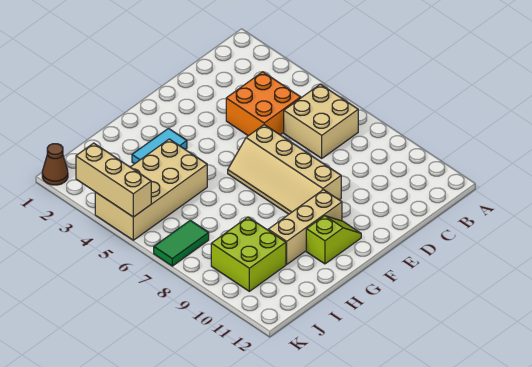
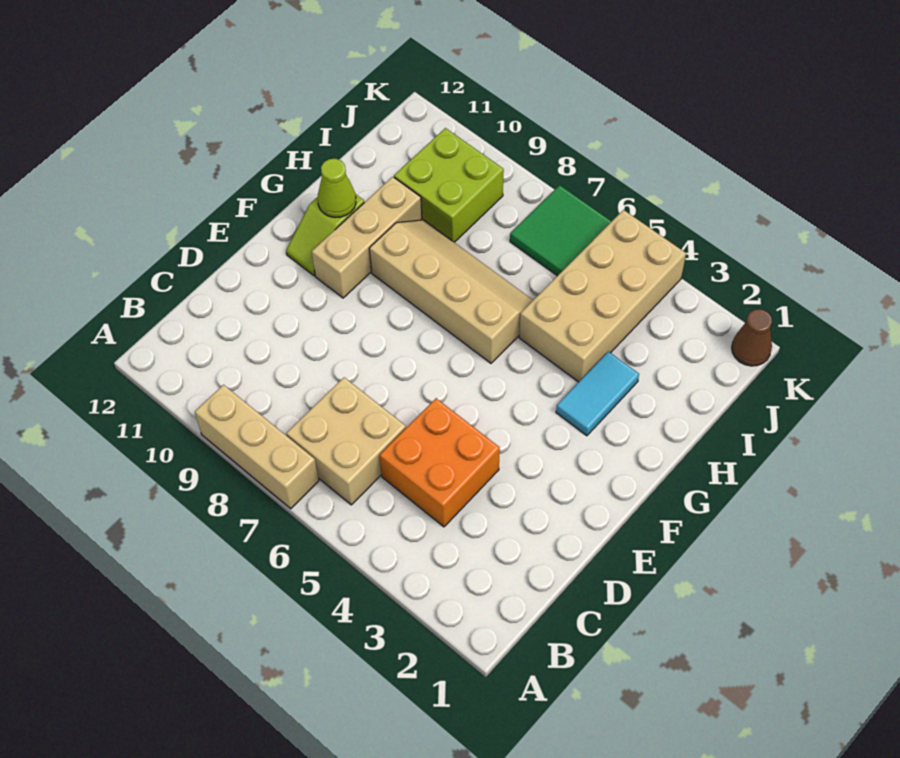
tan slope E6:F9 level 1 top E -> tan slope G6:H9 level 1 top G
none -> lime cone G11 level 2
green tile J7:K7 level 1 -> green tile J6:K7 level 1
tan brick K3:K5 level 2 -> tan brick A7:A9 level 1

